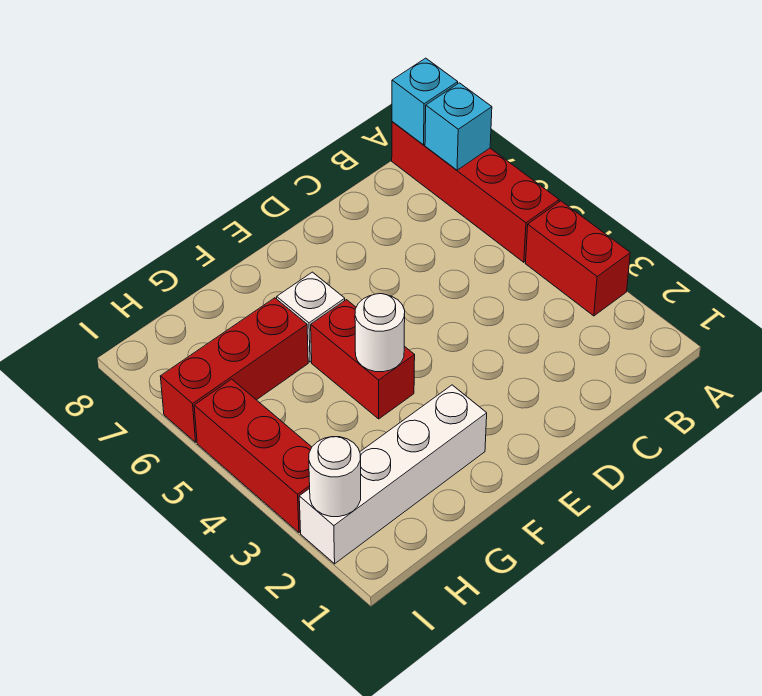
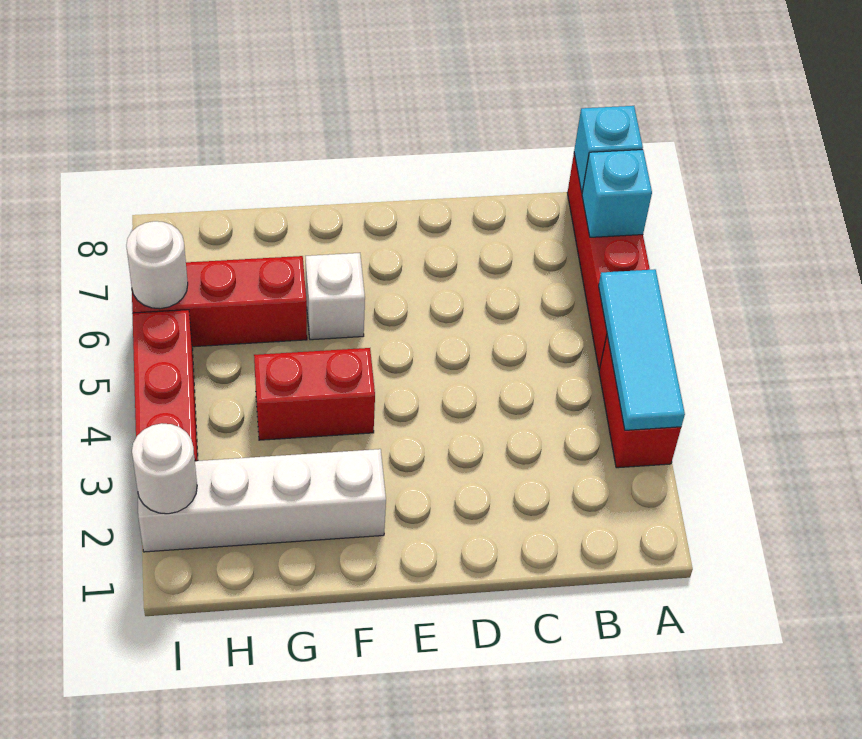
none -> cyan tile A3:A5 level 2
red brick F4:F5 level 1 -> red brick F4:G4 level 1
white round brick F4 level 2 -> white round brick I6 level 2

